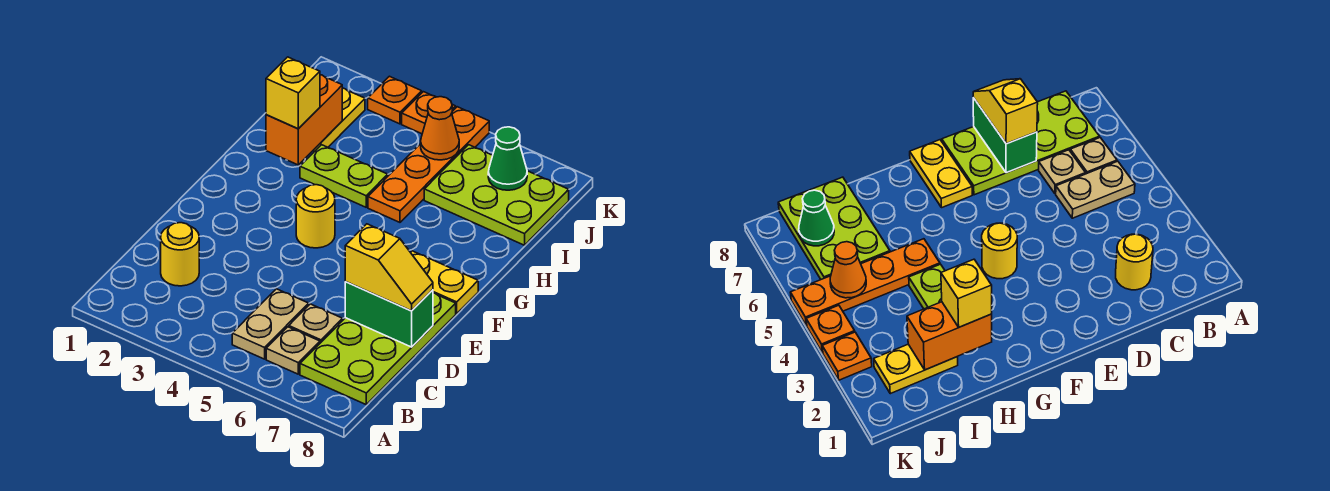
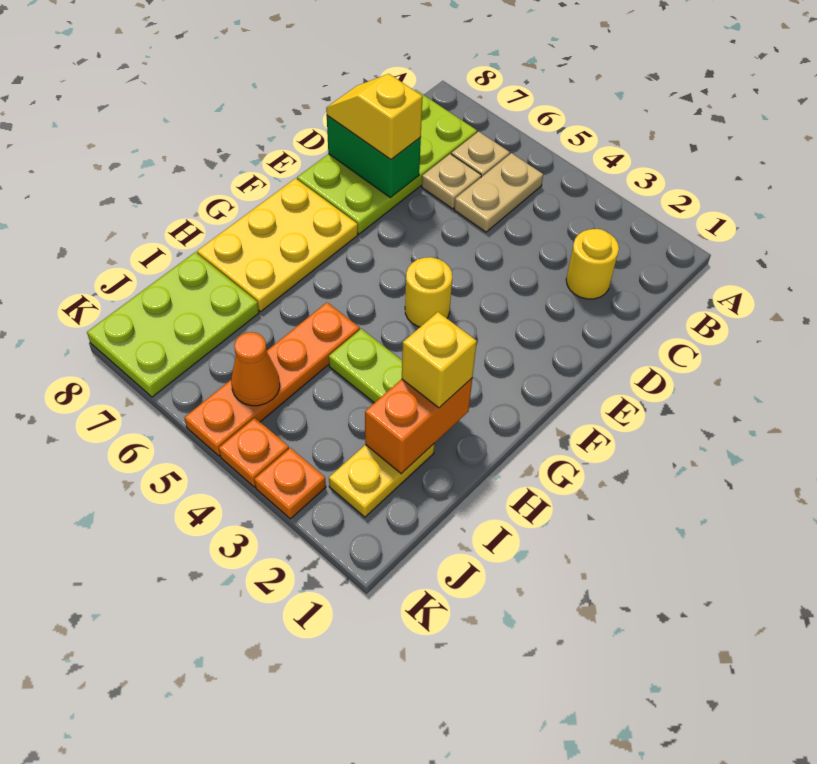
yellow plate F7:F8 level 1 -> yellow plate F7:H8 level 1
lime plate I6:J8 level 1 -> lime plate I7:K8 level 1
green cone J7 level 2 -> none

